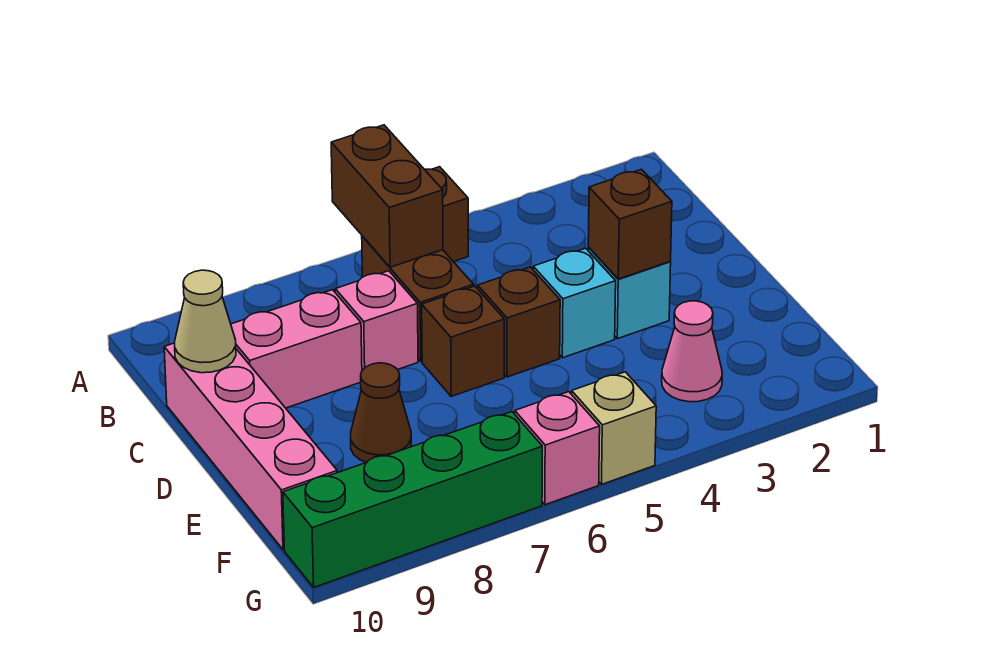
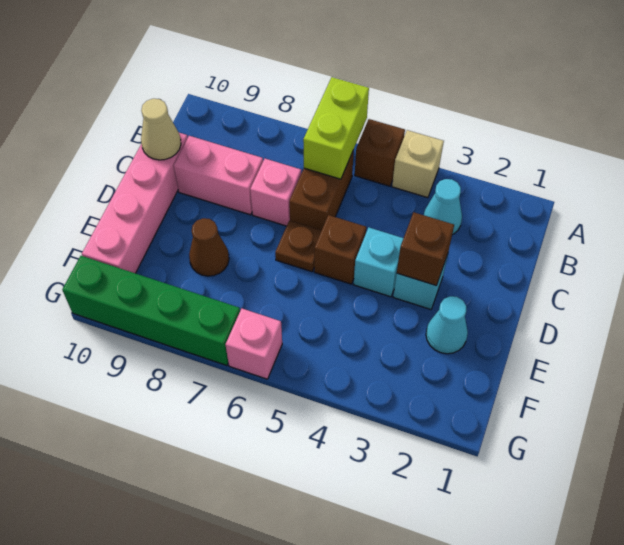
brown brick A6:B6 level 2 -> lime brick A6:B6 level 2
none -> cyan cone B3 level 1
brown brick D6 level 1 -> brown plate D6 level 1
none -> cyan cone E2 level 1
pink cone F3 level 1 -> none
tan brick G5 level 1 -> tan brick A4 level 1

